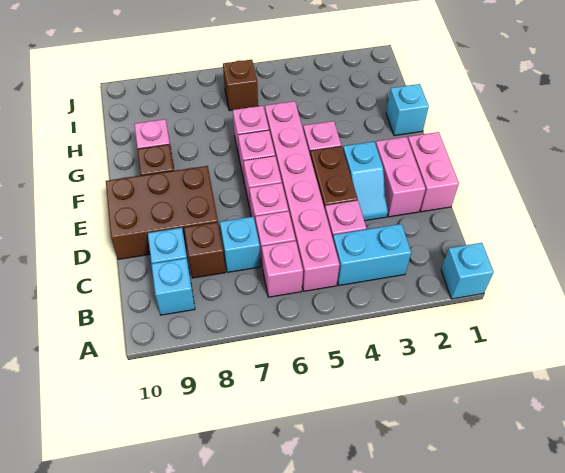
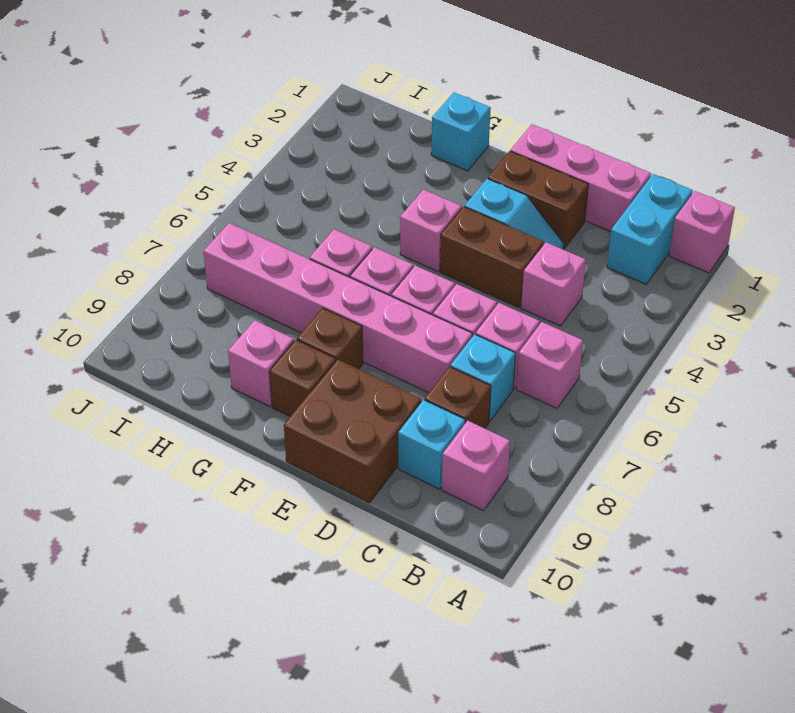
cyan brick A1 level 1 -> pink brick A1 level 1
cyan brick B3:B4 level 1 -> cyan brick B1:B2 level 1
pink brick B5:G5 level 1 -> pink brick D7:I7 level 1
cyan brick B9 level 1 -> pink brick B9 level 1
pink brick D1:E1 level 1 -> pink brick C1:E1 level 1
pink brick D2:E2 level 1 -> brown brick D2:E2 level 1
brown brick D8:E10 level 1 -> brown brick D9:E10 level 1
brown brick I6 level 1 -> brown brick F8 level 1

